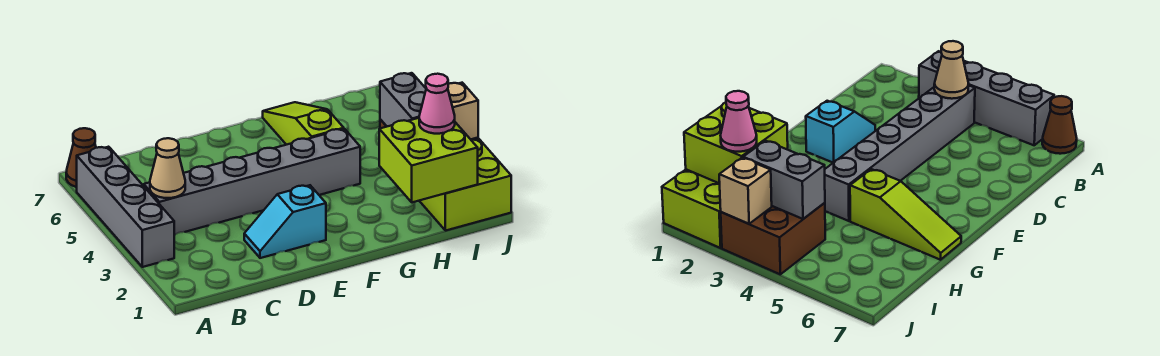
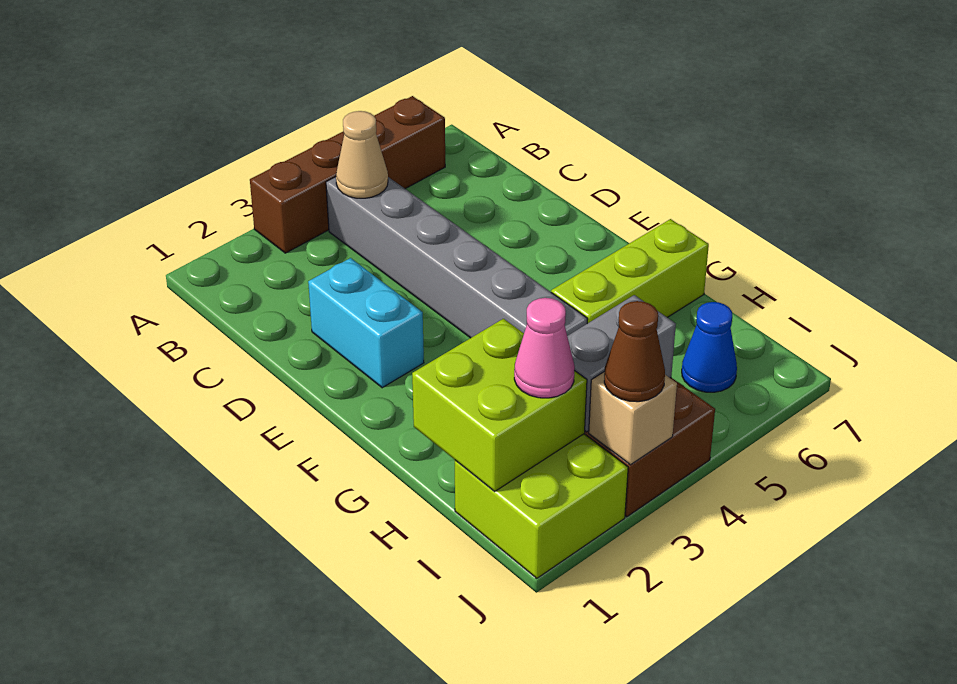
grey brick A3:A6 level 1 -> brown brick A3:A6 level 1
brown cone A7 level 1 -> brown cone J3 level 3
cyan slope D2:E2 level 1 top E -> cyan brick D2:E2 level 1
lime slope G5:G7 level 1 top 5 -> lime brick G5:G7 level 1
none -> blue cone I6 level 1

